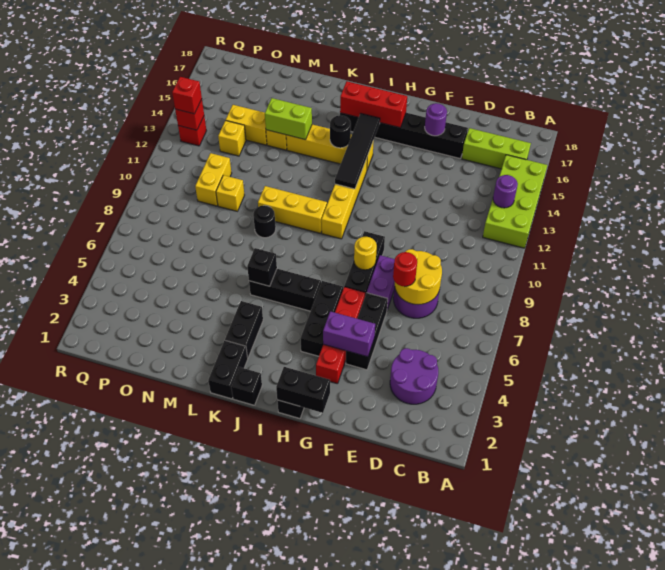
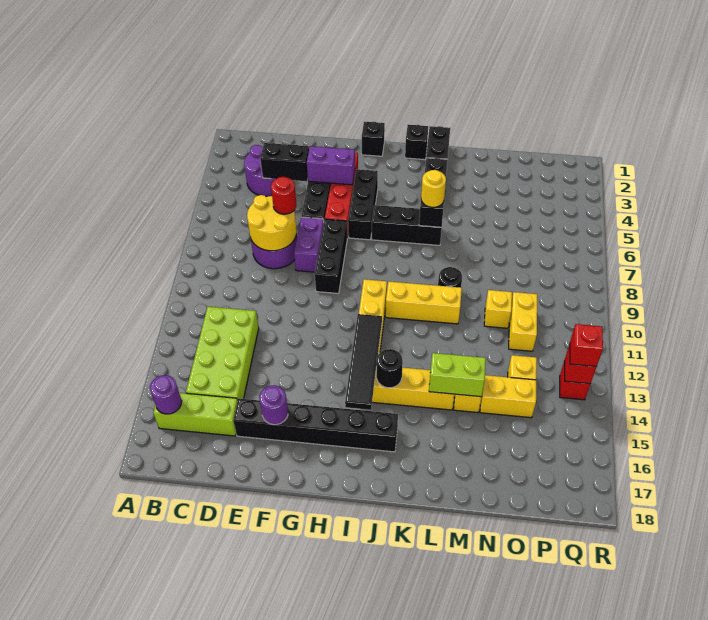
lime brick A12:B15 level 1 -> lime brick C12:D15 level 1
purple round brick B13 level 2 -> purple round brick B16 level 2
black brick G1:H1 level 2 -> black brick D4:E4 level 2
yellow round brick G8 level 2 -> yellow round brick K6 level 3
red brick H16:J16 level 2 -> none

